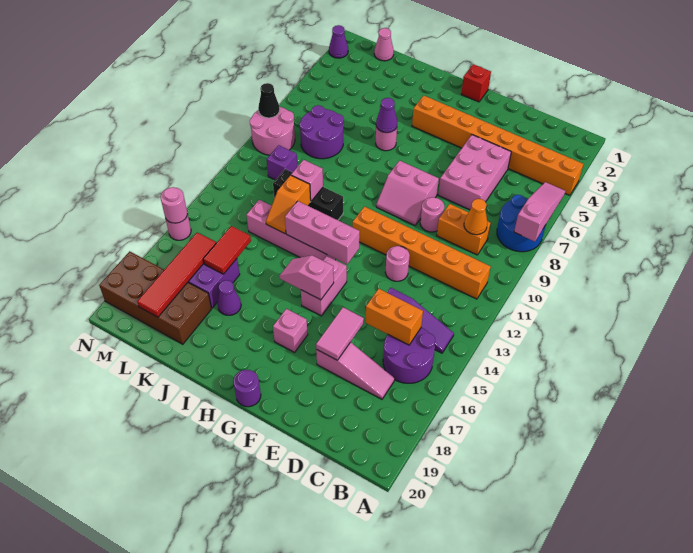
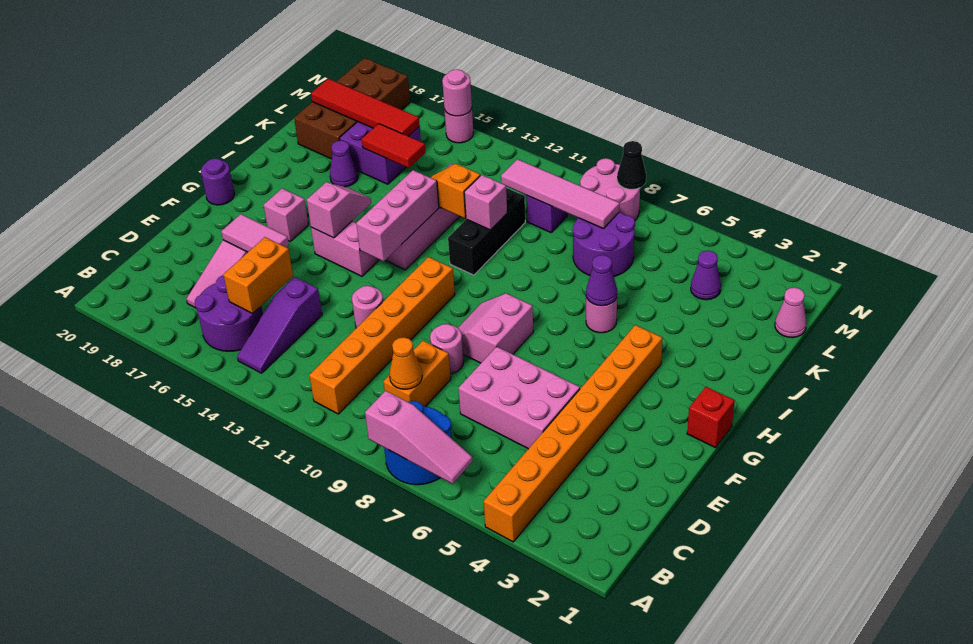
none -> pink tile L8:L11 level 2
purple cone N2 level 1 -> purple cone L4 level 1

